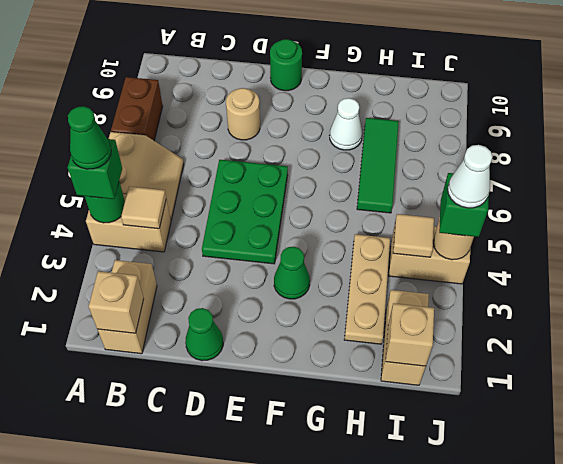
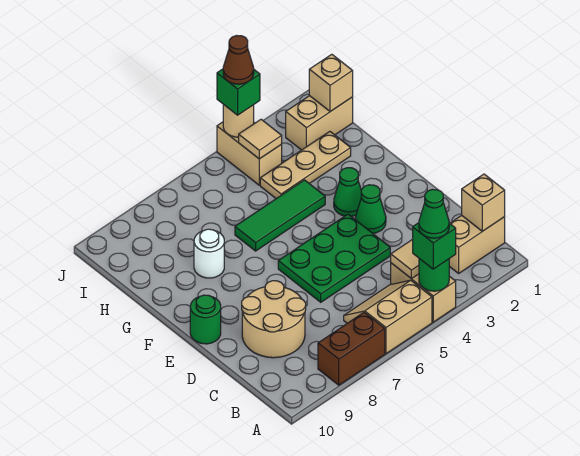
green cone D1 level 1 -> green cone E3 level 1
tan round brick D8 level 1 -> tan round brick C8:D9 level 1
white cone G8 level 1 -> white round brick G8 level 1
green tile H6:H8 level 1 -> green tile G4:G6 level 1
white cone J4 level 4 -> brown cone J4 level 4

